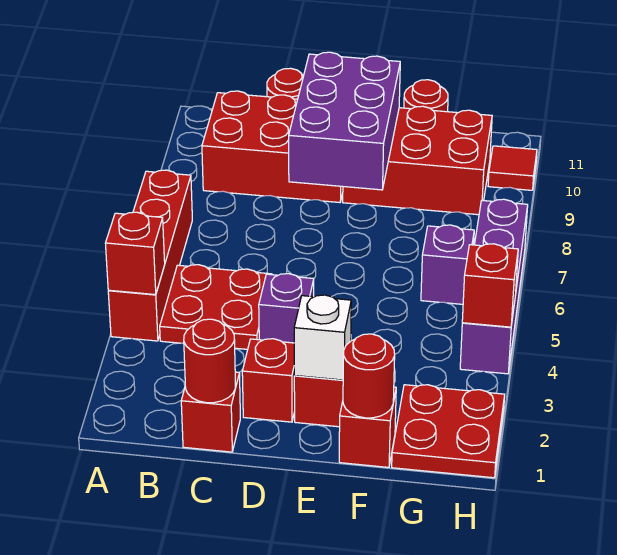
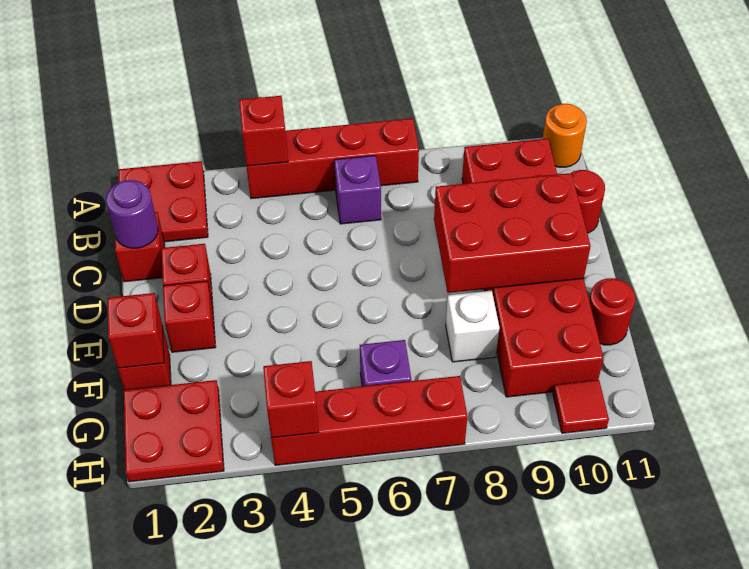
none -> orange round brick A11 level 1
red plate B4:C5 level 1 -> red plate A1:B2 level 1
red round brick C1 level 2 -> purple round brick C1 level 2
purple brick D4 level 1 -> purple brick B6 level 1
purple brick D8:E10 level 2 -> red brick D8:E10 level 2
white brick E2 level 2 -> white brick F8 level 1
red round brick F1 level 2 -> red brick F1 level 2
purple brick H4:H7 level 1 -> red brick H4:H7 level 1

